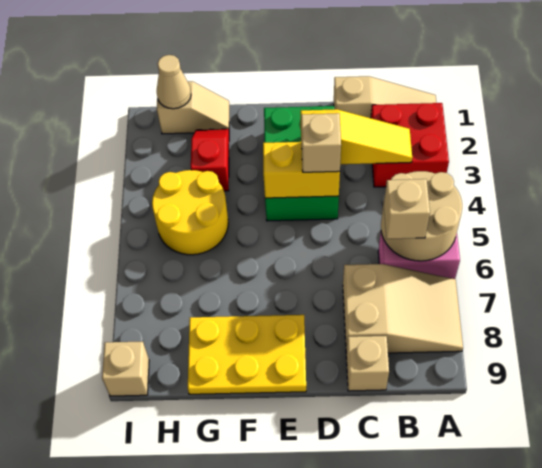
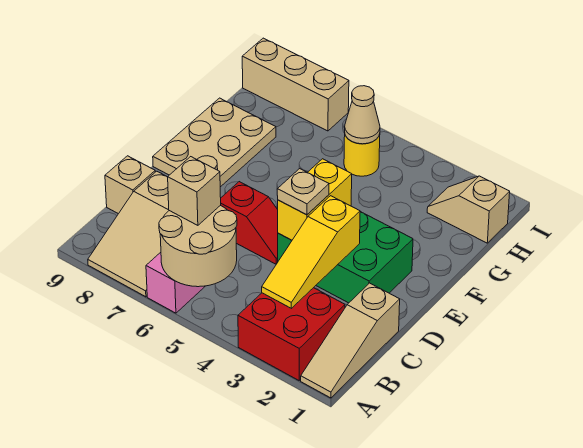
tan brick D4 level 3 -> tan plate D4 level 3
yellow plate E8:G9 level 1 -> tan plate E8:G9 level 1
tan slope G1:H1 level 1 top H -> tan slope H1:H2 level 1 top 1
red slope G2:G3 level 1 top 3 -> red slope D5:D6 level 1 top 6
yellow round brick G4:H5 level 1 -> yellow round brick H5 level 1
tan cone H1 level 2 -> tan cone H5 level 2
tan brick I9 level 1 -> tan brick I7:I9 level 1

